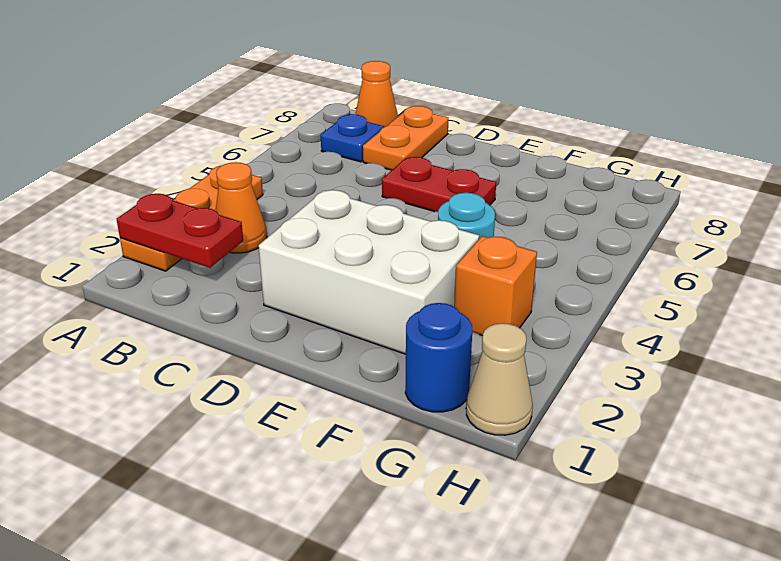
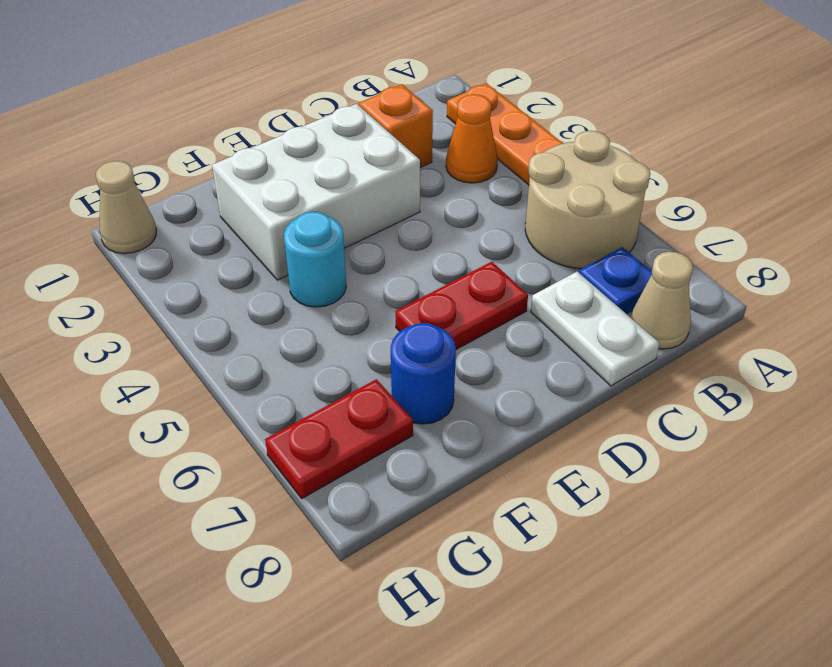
red plate A2:B2 level 2 -> red plate G7:H7 level 1
none -> tan round brick A5:B6 level 1
orange cone B8 level 1 -> tan cone B8 level 1
orange plate C7:C8 level 1 -> white plate C7:C8 level 1
blue round brick G1 level 1 -> blue round brick F7 level 1
orange brick G3 level 1 -> orange brick C2 level 1

